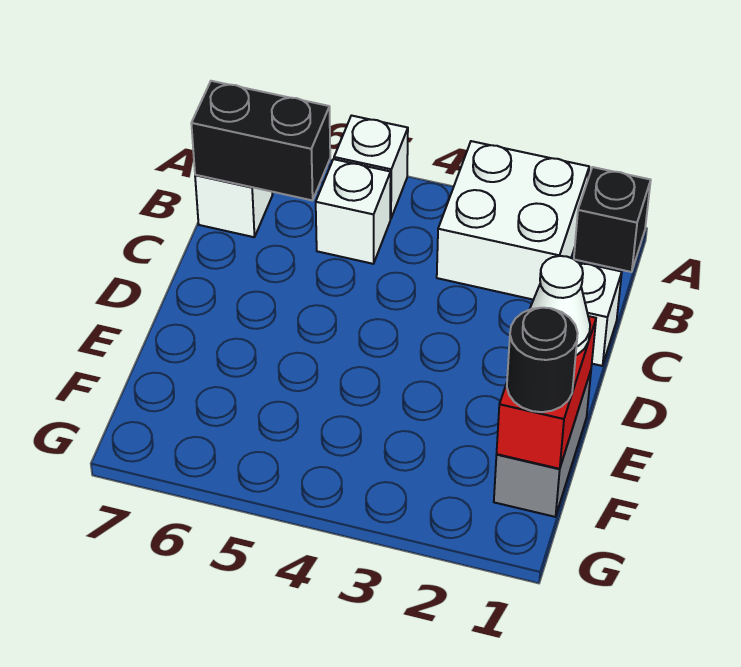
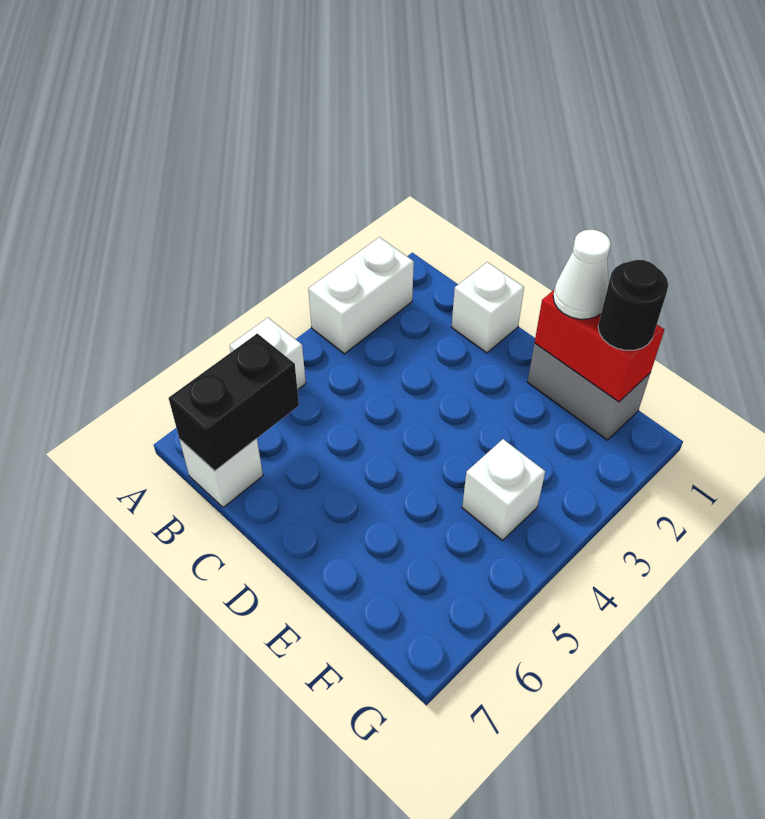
black brick A1 level 1 -> none
white brick A2:B3 level 1 -> white brick A2:A3 level 1
white brick B5 level 1 -> white brick F4 level 1

